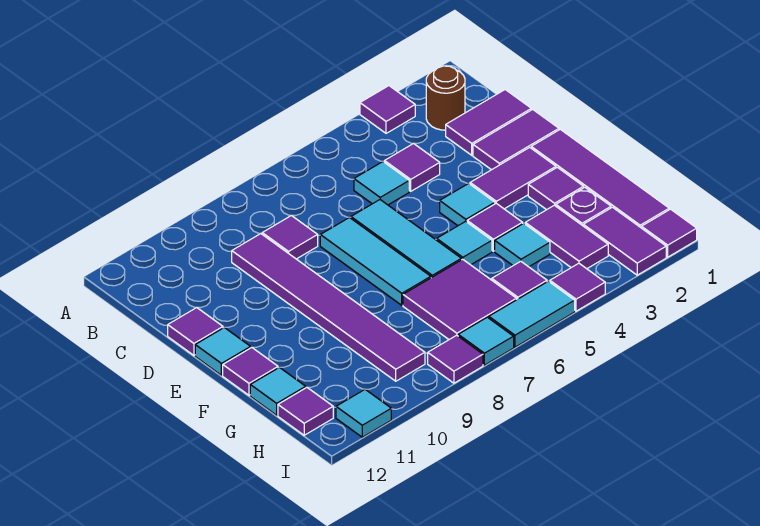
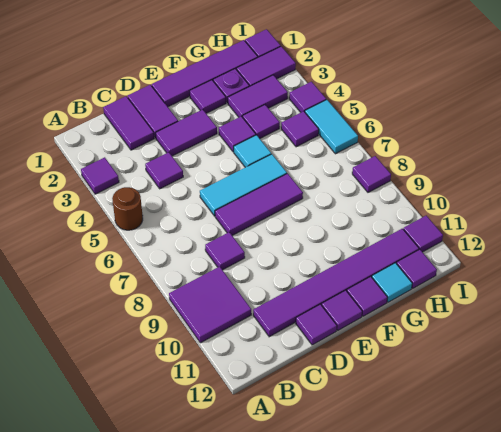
brown round brick B2 level 1 -> brown round brick A5 level 1
cyan tile C5 level 1 -> none
purple tile C9:H9 level 1 -> purple tile C11:H11 level 1
cyan tile D7:F7 level 1 -> purple tile D7:F7 level 1
purple tile E2:E3 level 1 -> purple tile D3:E3 level 1
cyan tile E4 level 1 -> none
cyan tile E12 level 1 -> purple tile E12 level 1
cyan tile G4 level 1 -> purple tile G4 level 1
purple tile G6:H7 level 1 -> purple tile A9:B10 level 1
cyan tile I7 level 1 -> none
cyan tile I11 level 1 -> purple tile I11 level 1

